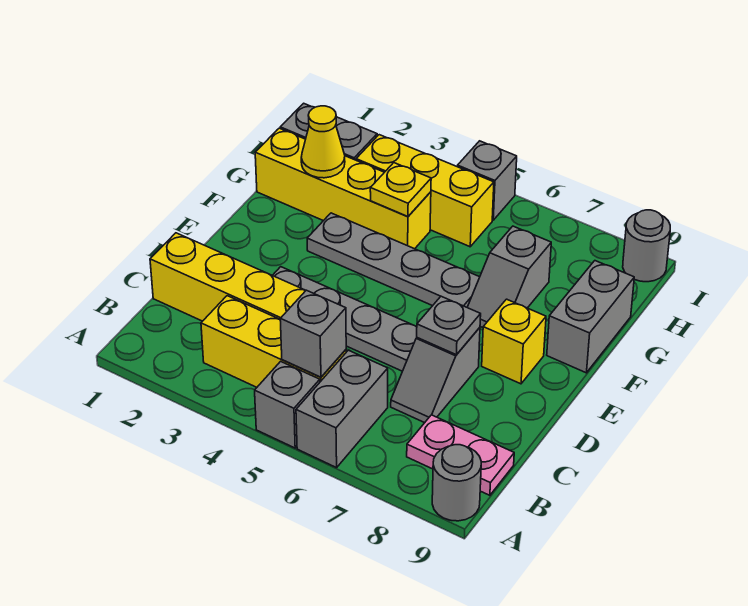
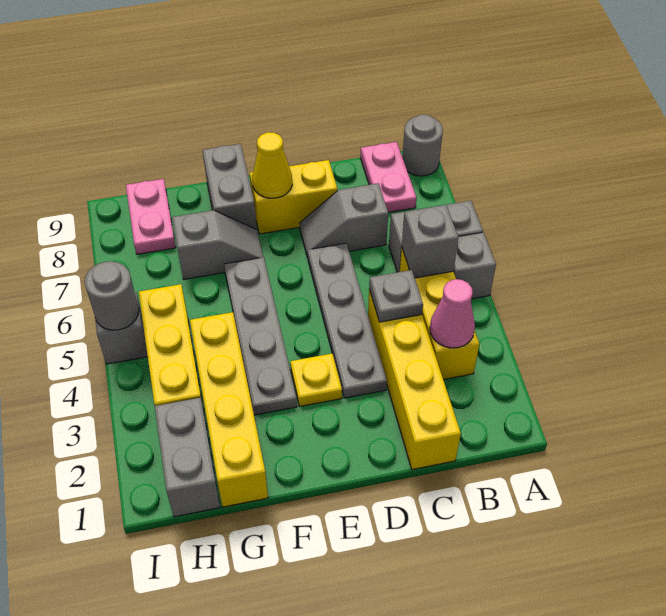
none -> pink cone B3 level 2
grey slope C7:D7 level 1 top D -> grey slope C7:D7 level 1 top C
grey plate D7 level 2 -> grey plate C4 level 2
yellow brick E8 level 1 -> yellow brick D8:E8 level 1
grey brick F9:G9 level 1 -> grey brick F8:F9 level 1
yellow cone G2 level 2 -> yellow cone E8 level 2
yellow plate G4 level 2 -> yellow plate E3 level 1
none -> pink plate H8:H9 level 1
grey round brick I9 level 1 -> grey round brick I5 level 2

